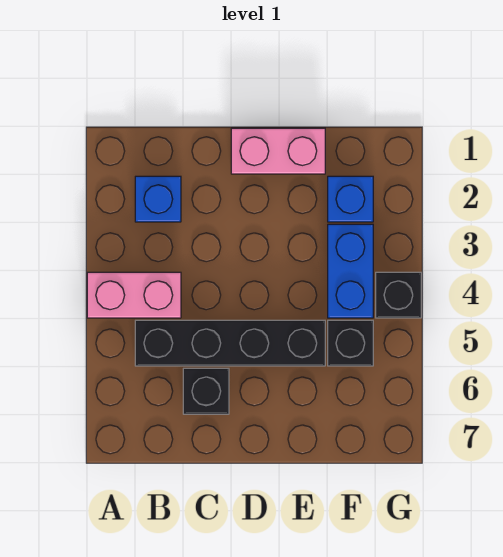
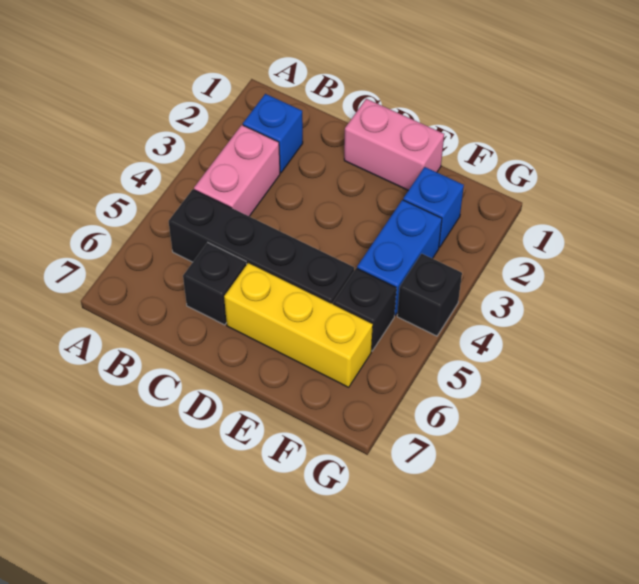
pink brick A4:B4 level 1 -> pink brick B3:B4 level 1
none -> yellow brick D6:F6 level 1

